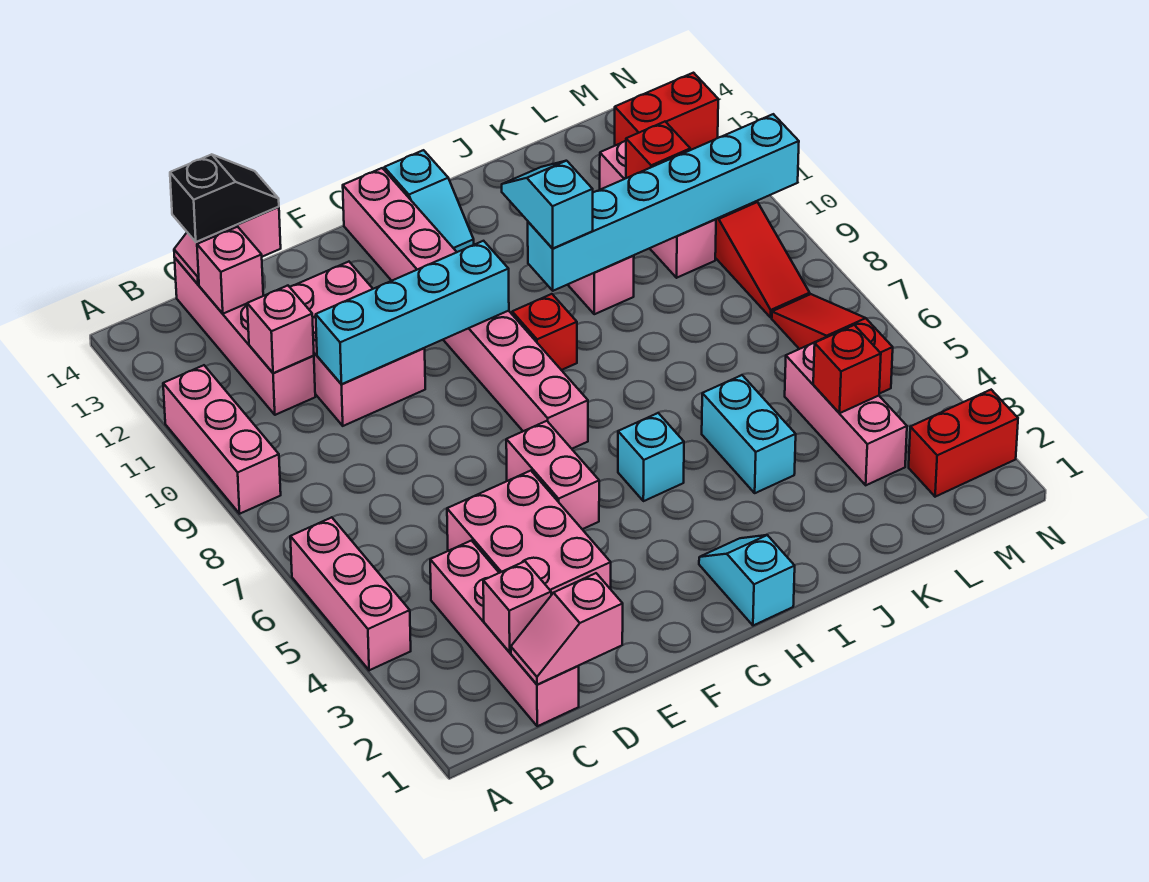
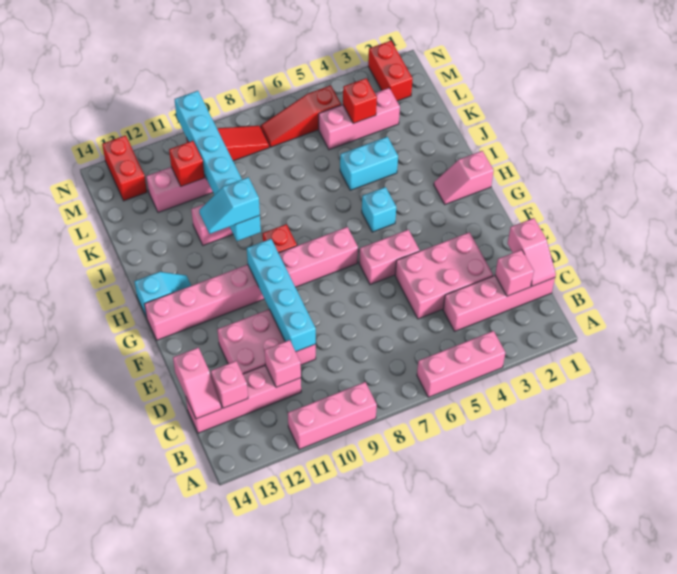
black slope C14:D14 level 3 top C -> none
cyan slope H1:H2 level 1 top 1 -> pink slope H1:H2 level 1 top 1

